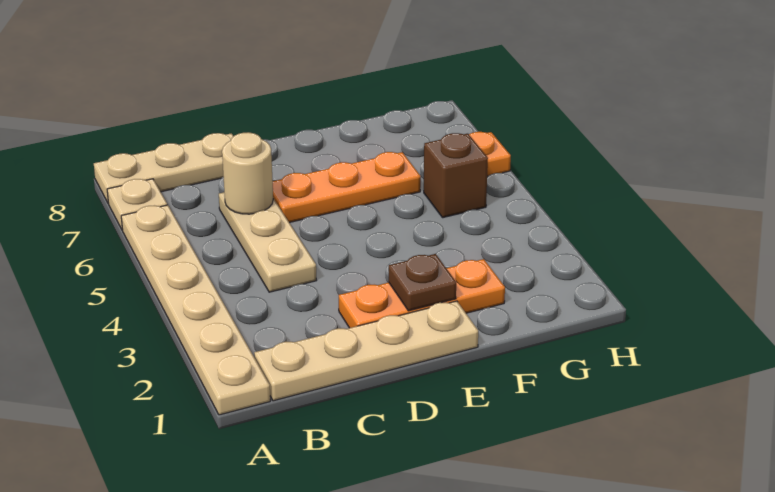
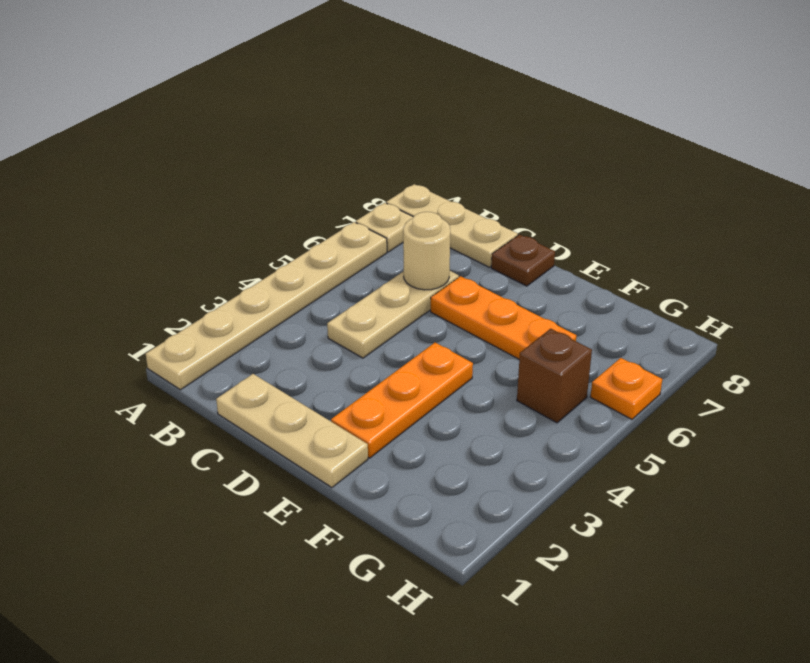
tan plate B1:E1 level 1 -> tan plate C1:E1 level 1
orange plate D2:F2 level 1 -> orange plate E2:E4 level 1
brown plate E2 level 2 -> brown plate D8 level 1

